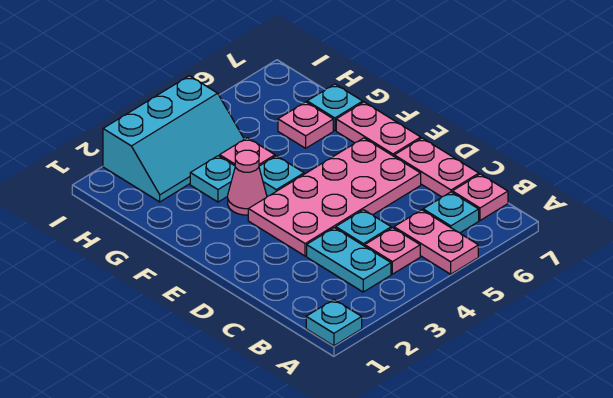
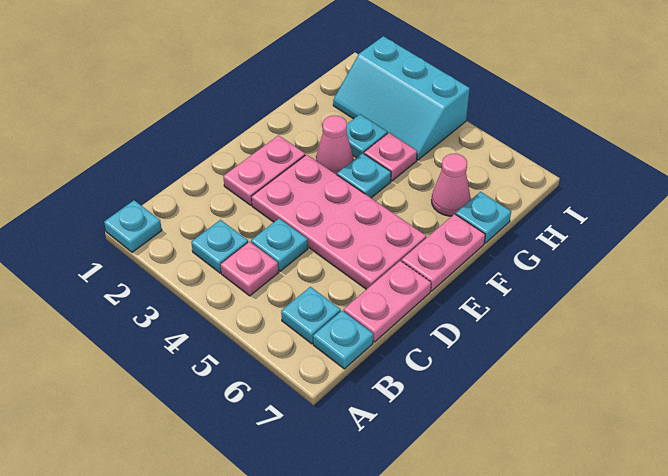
pink plate A5:B5 level 1 -> pink plate D2:E2 level 1
cyan plate B3:C3 level 1 -> cyan plate B3 level 1
pink plate B7 level 1 -> cyan plate B7 level 1
pink plate G6 level 1 -> pink cone G6 level 1

